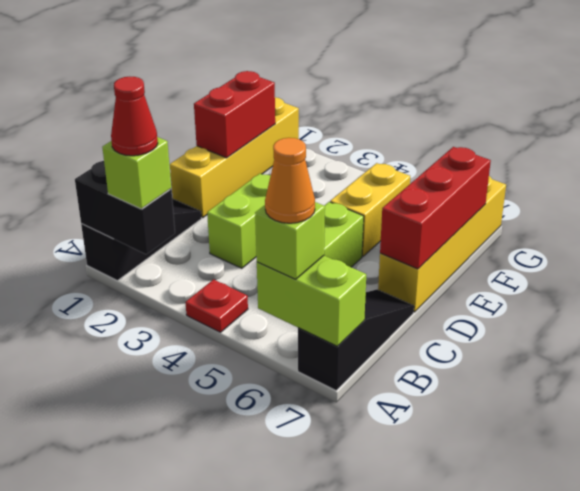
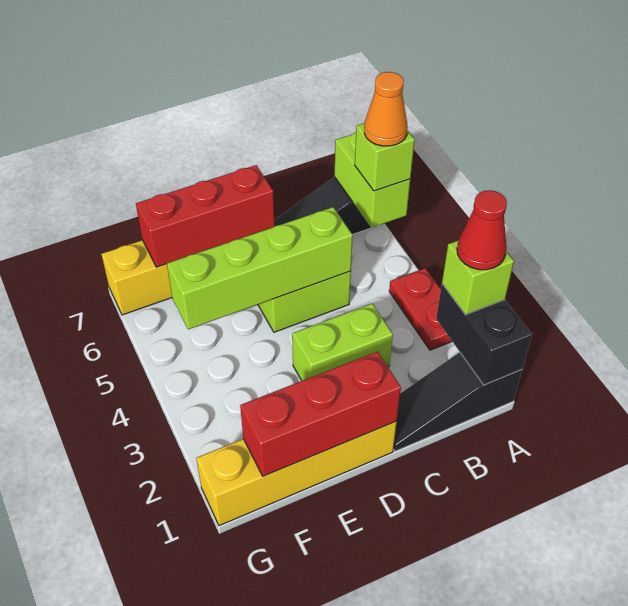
red plate A4 level 1 -> red plate A3:A4 level 1
none -> lime brick C5:F5 level 2
red brick E1:F1 level 2 -> red brick D1:F1 level 2
yellow brick E5:F5 level 1 -> none

